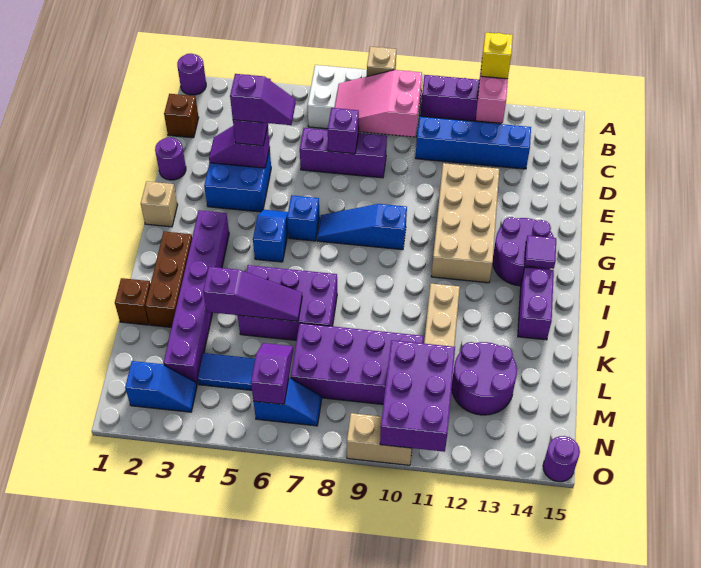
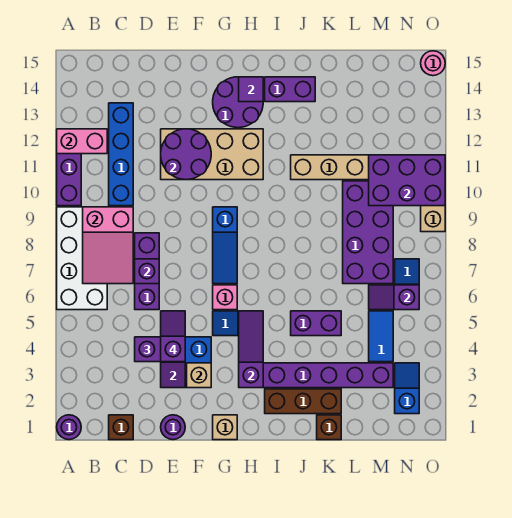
tan brick A8 level 2 -> tan brick F3 level 2
yellow brick A12 level 3 -> none
blue brick G6 level 1 -> pink brick G6 level 1
purple brick J5:K7 level 1 -> purple brick J5:K5 level 1
purple slope K4:K6 level 2 top 4 -> purple slope H3:H5 level 2 top 3
purple round brick L12:M13 level 1 -> purple round brick E11:F12 level 2
purple round brick O15 level 1 -> pink round brick O15 level 1

